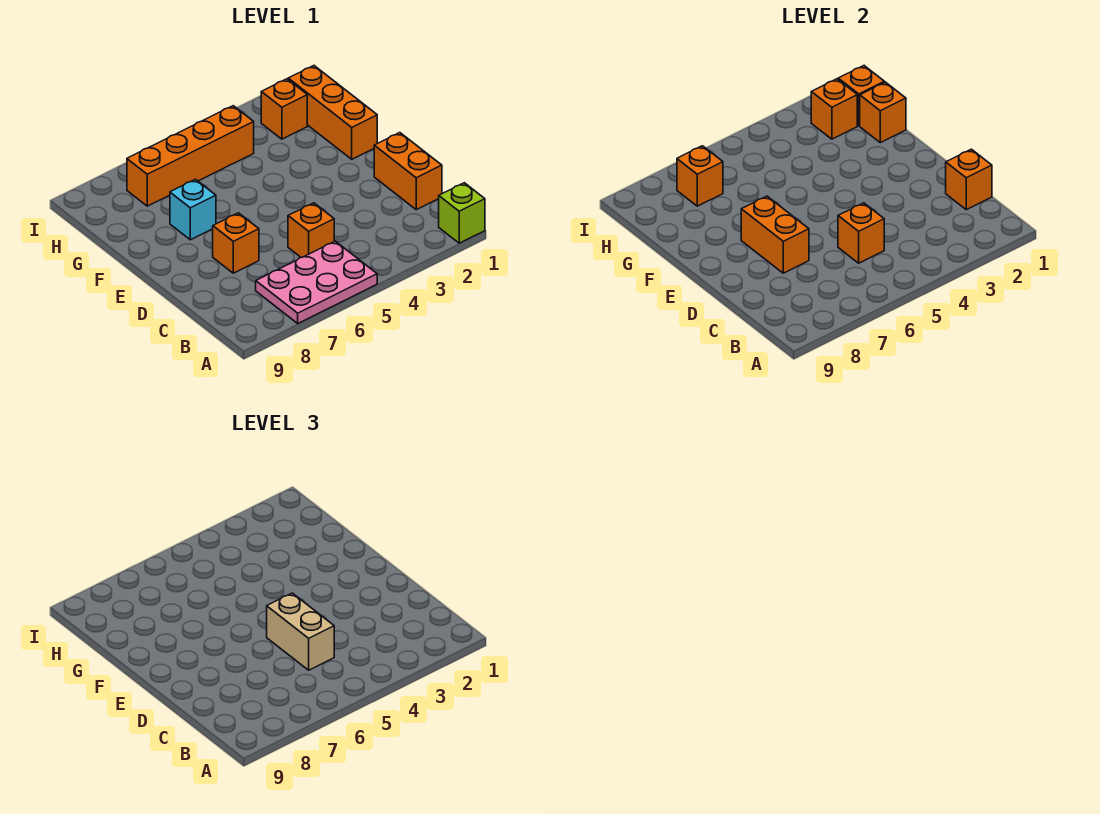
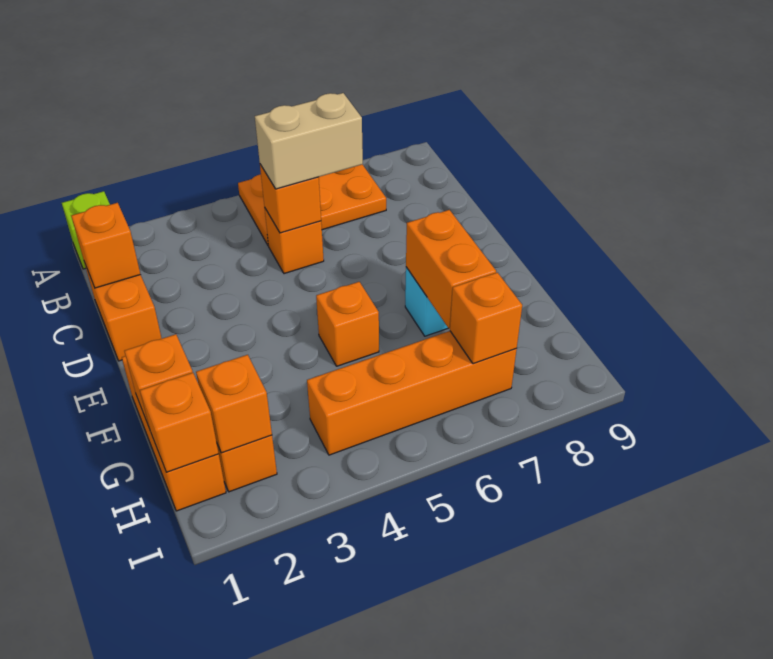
pink plate A5:B7 level 1 -> orange plate A5:B7 level 1
tan brick C5:D5 level 3 -> tan brick C5:C6 level 3
orange brick D7 level 1 -> orange brick F5 level 1
orange brick D7:E7 level 2 -> orange brick F7:G7 level 2

